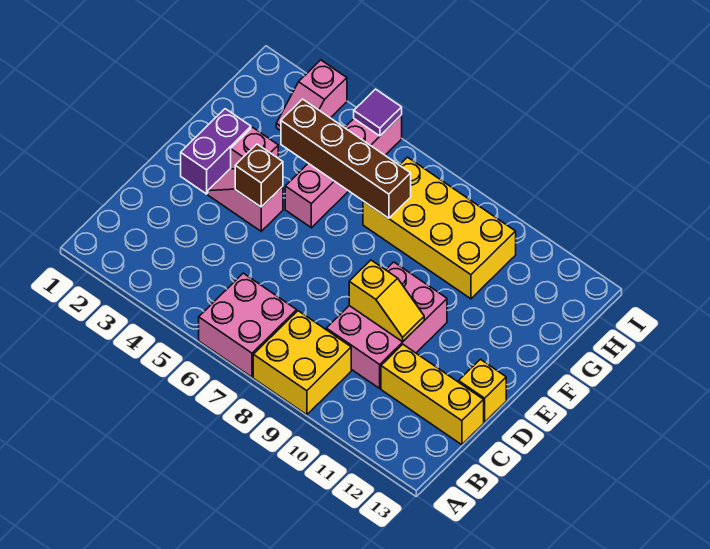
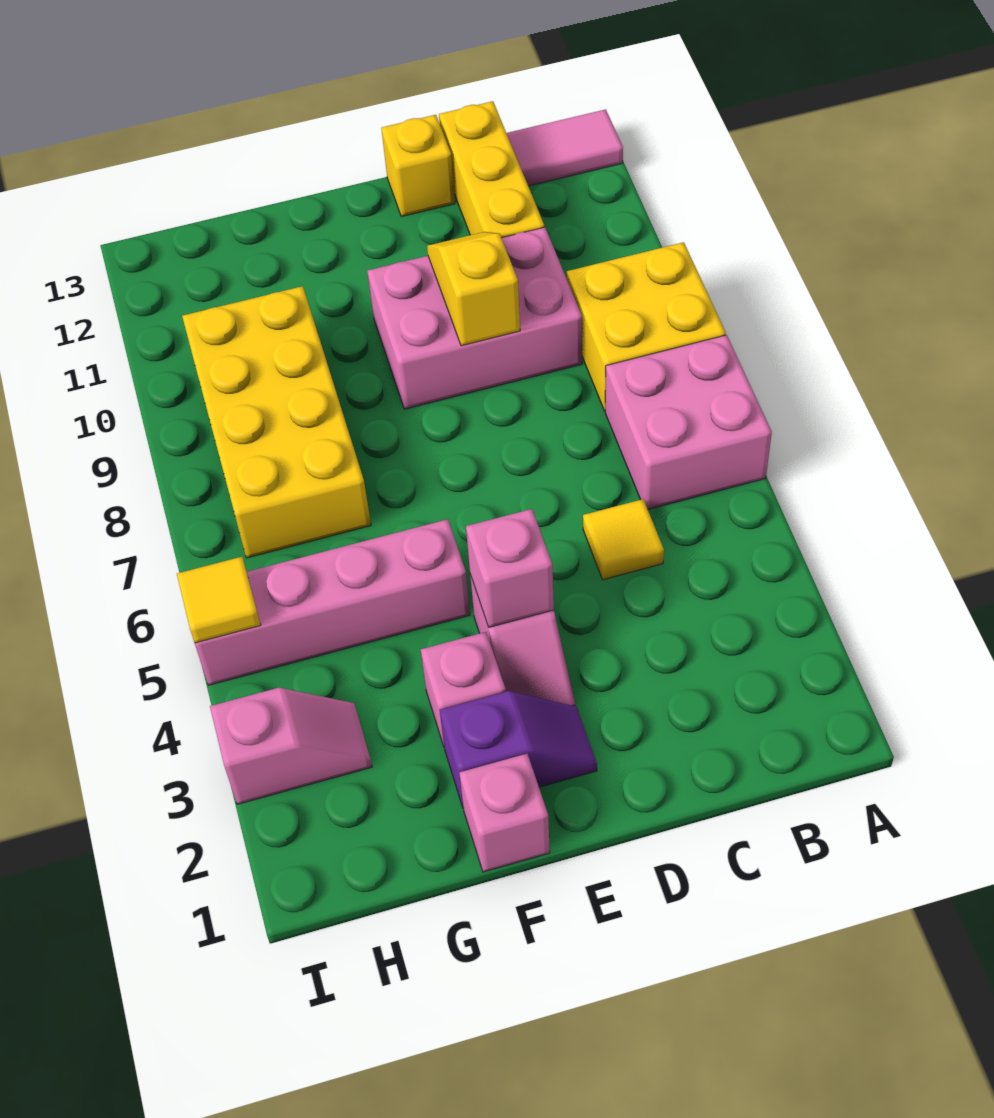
none -> pink tile A13:B13 level 1
none -> yellow tile C5 level 1
purple brick E2:F2 level 1 -> purple slope E2:F2 level 1 top F
brown brick E4 level 2 -> pink brick E4 level 2
none -> pink brick F1 level 1
brown brick G4:G7 level 2 -> none
purple tile I5 level 2 -> yellow tile I5 level 2

